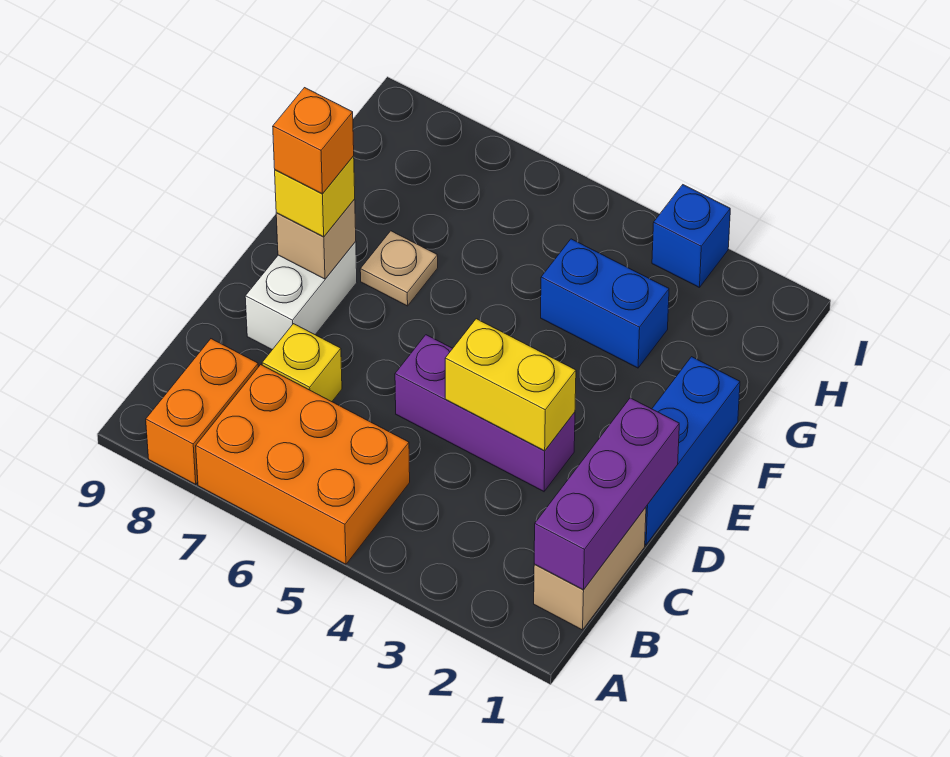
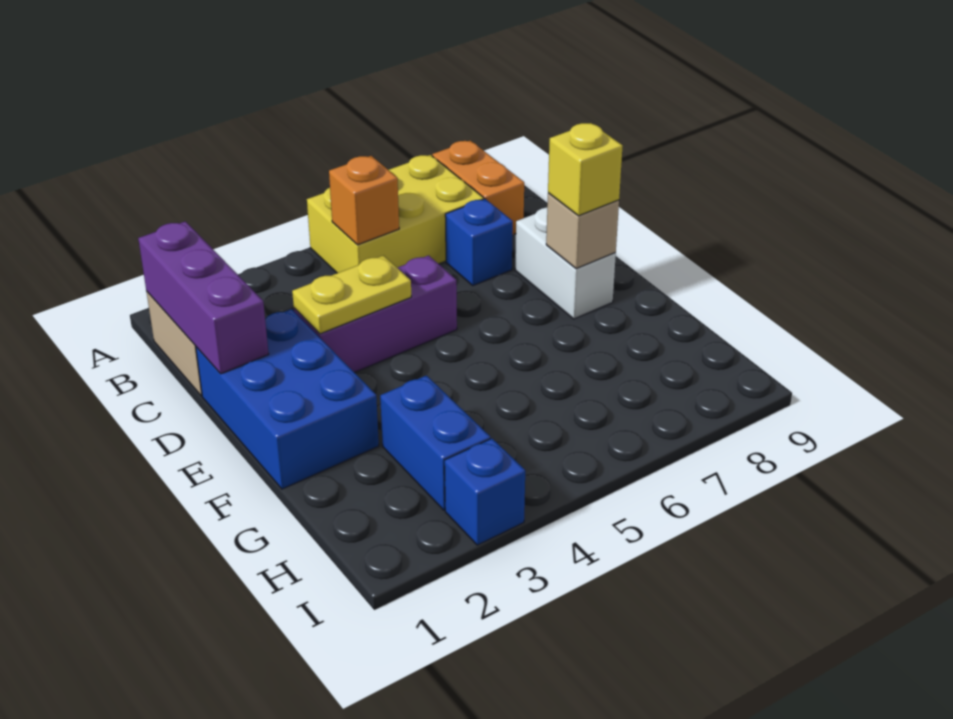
orange brick A5:B7 level 1 -> yellow brick A5:B7 level 1
yellow brick C7 level 1 -> blue brick C7 level 1
blue brick D1:F1 level 1 -> blue brick D1:F2 level 1
yellow brick D3:D4 level 2 -> yellow plate D3:D4 level 2
orange brick E8 level 4 -> orange brick B5 level 2
tan plate F7 level 1 -> none
blue brick G3:G4 level 1 -> blue brick G3:H3 level 1

